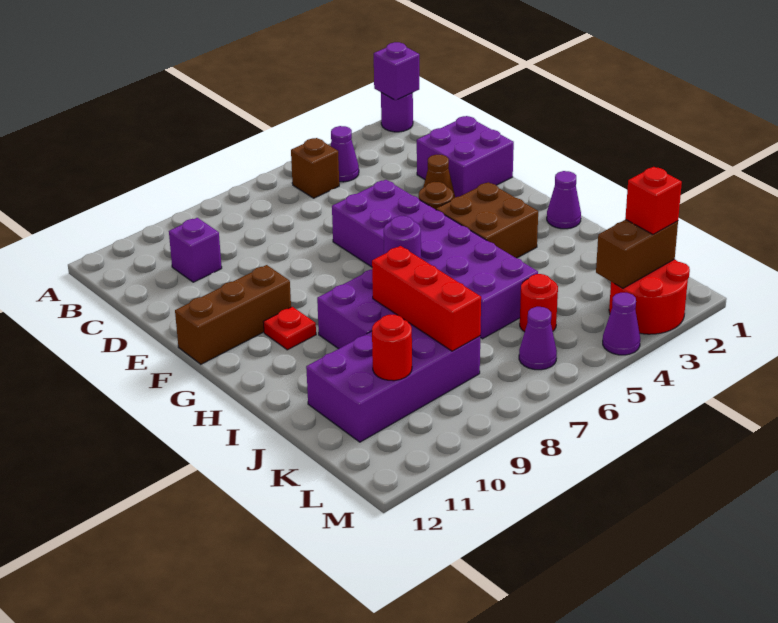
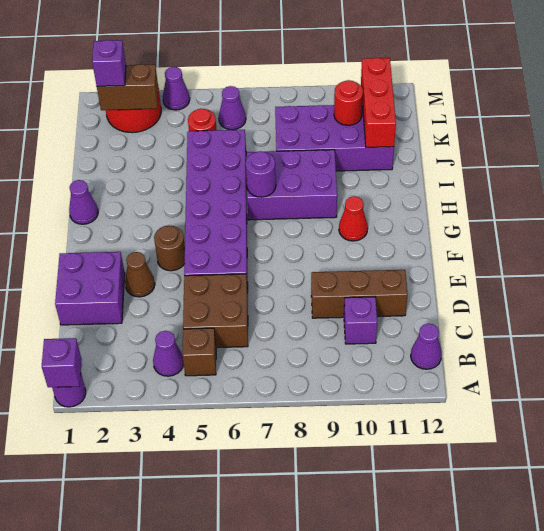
none -> purple cone B12 level 1
brown brick F10:F12 level 1 -> brown brick D9:D11 level 1
brown brick G3:H4 level 1 -> brown brick C5:D6 level 1
red plate G10 level 1 -> red cone G10 level 1
red brick I8:K8 level 2 -> red brick J11:L11 level 2
red brick L2 level 3 -> purple brick L2 level 3

